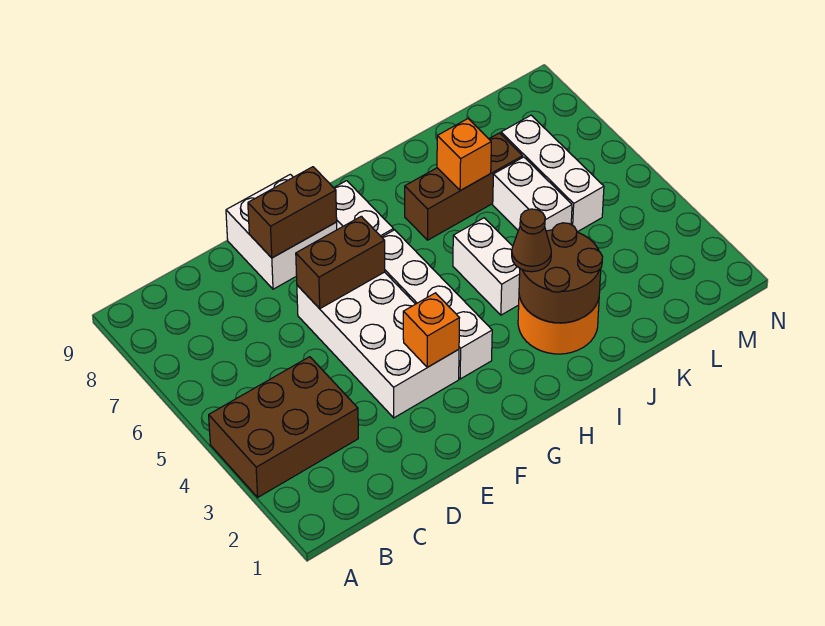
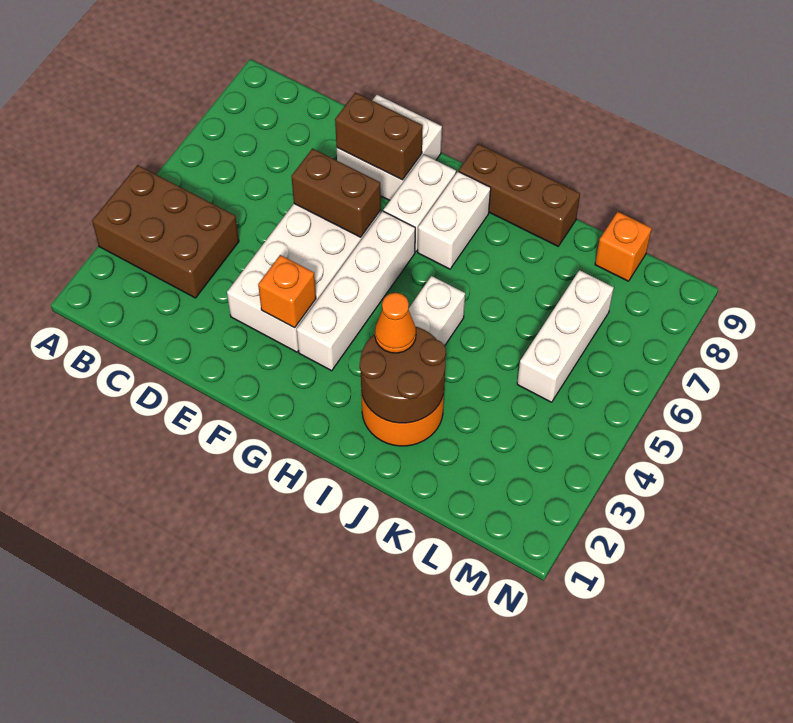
brown cone I3 level 3 -> orange cone I3 level 3
brown brick I7:K7 level 1 -> brown brick H9:J9 level 1
orange brick J7 level 2 -> orange brick L9 level 1
white brick K5:K6 level 1 -> white brick H7:H8 level 1

